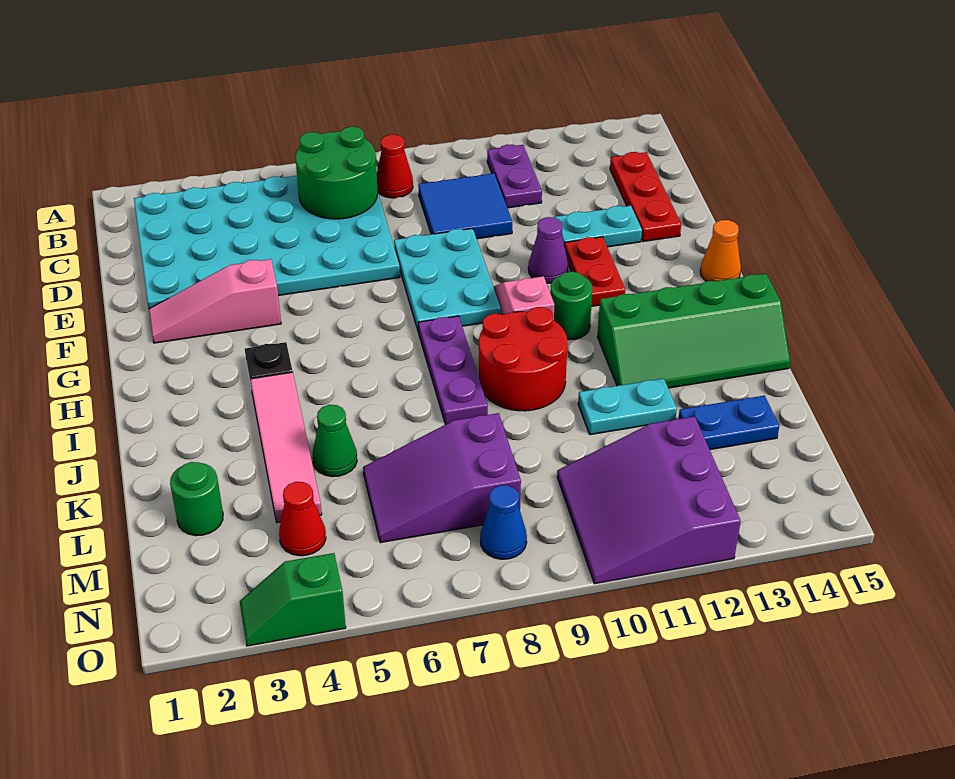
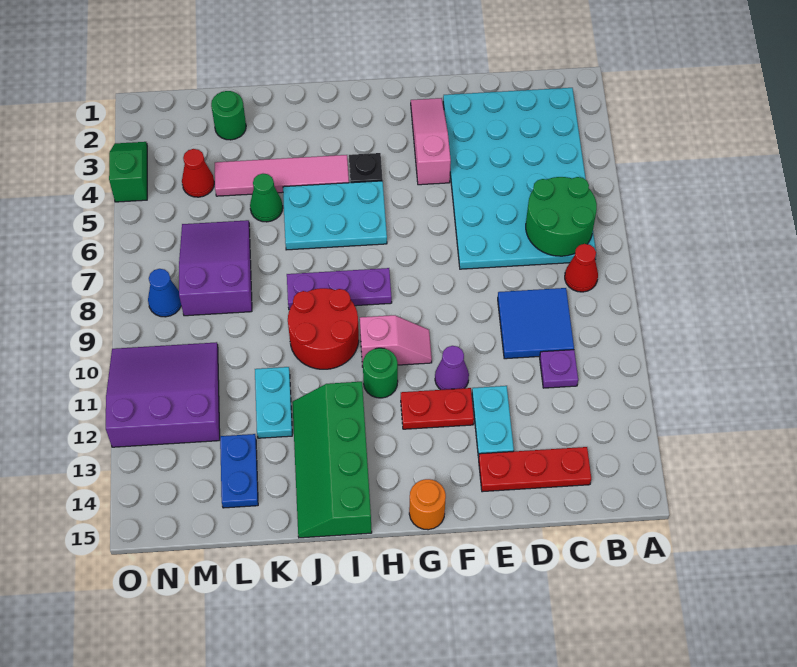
purple plate B11:C11 level 1 -> purple plate C11 level 1
cyan plate E8:G9 level 1 -> cyan plate H5:J6 level 1
orange cone G15 level 1 -> orange round brick G15 level 1

